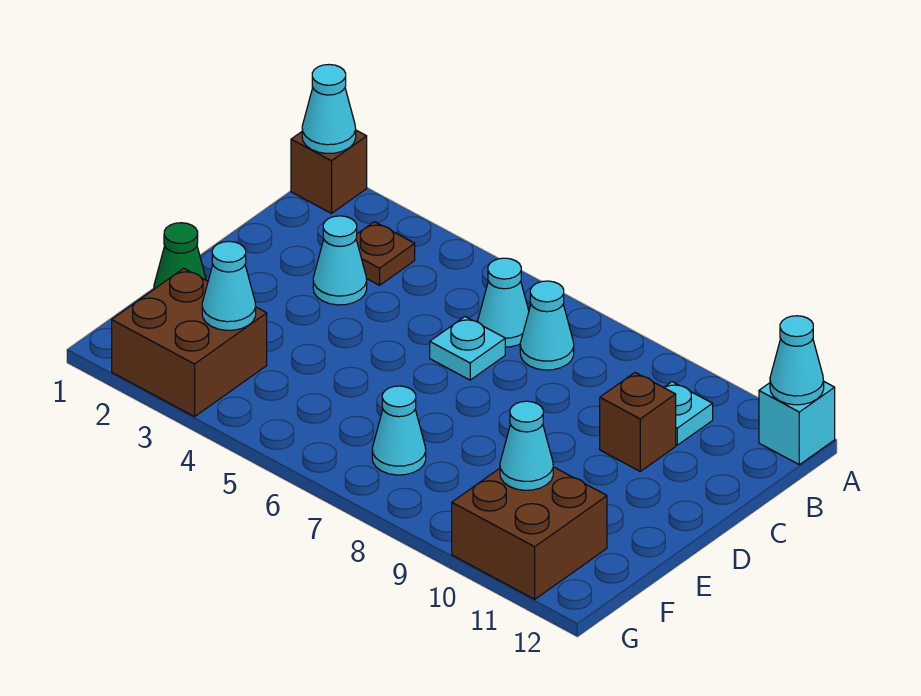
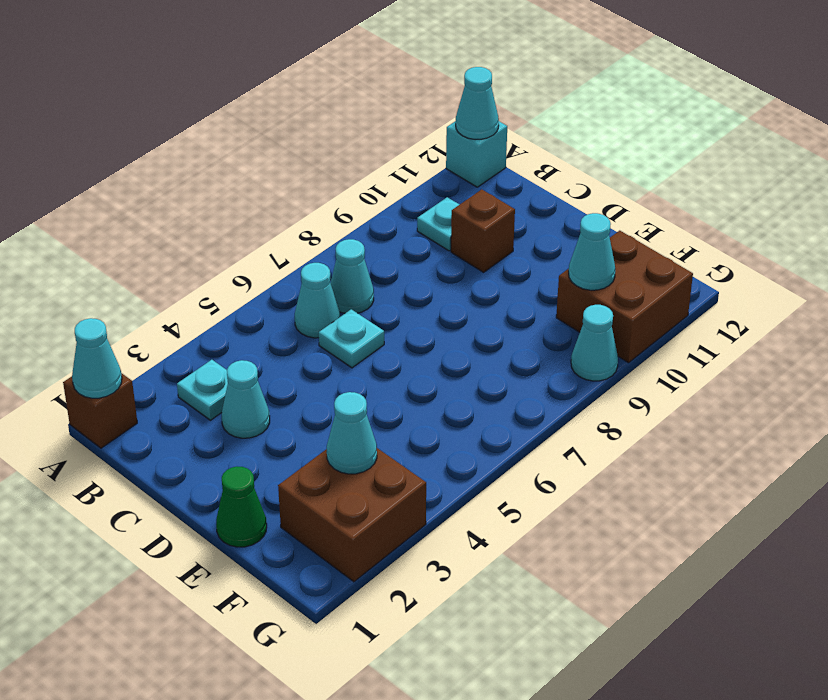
brown plate B3 level 1 -> cyan plate B3 level 1
cyan cone F7 level 1 -> cyan cone G9 level 1

